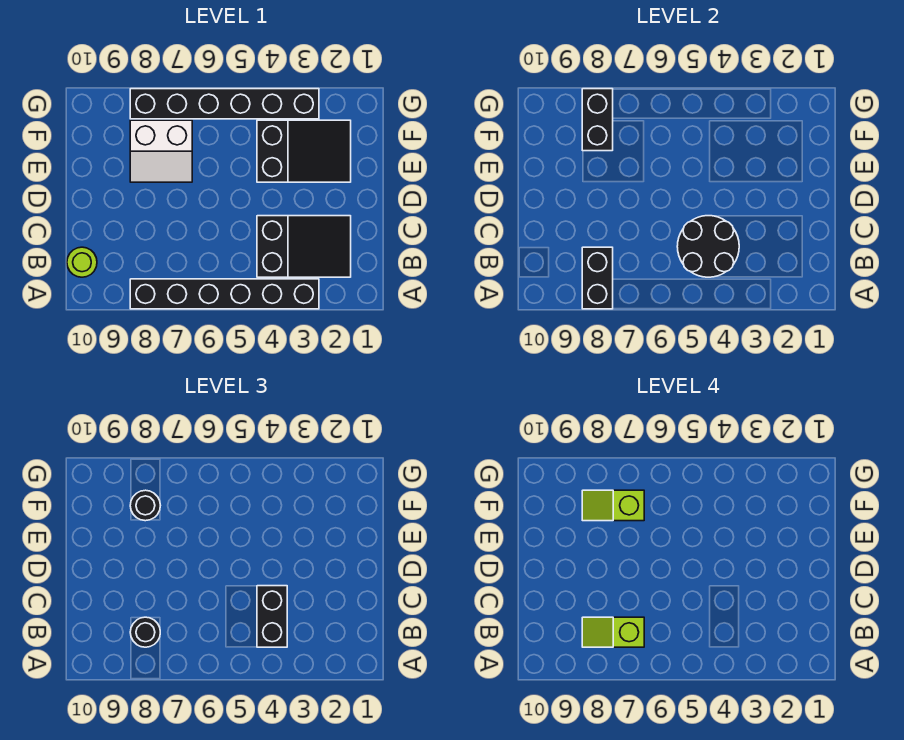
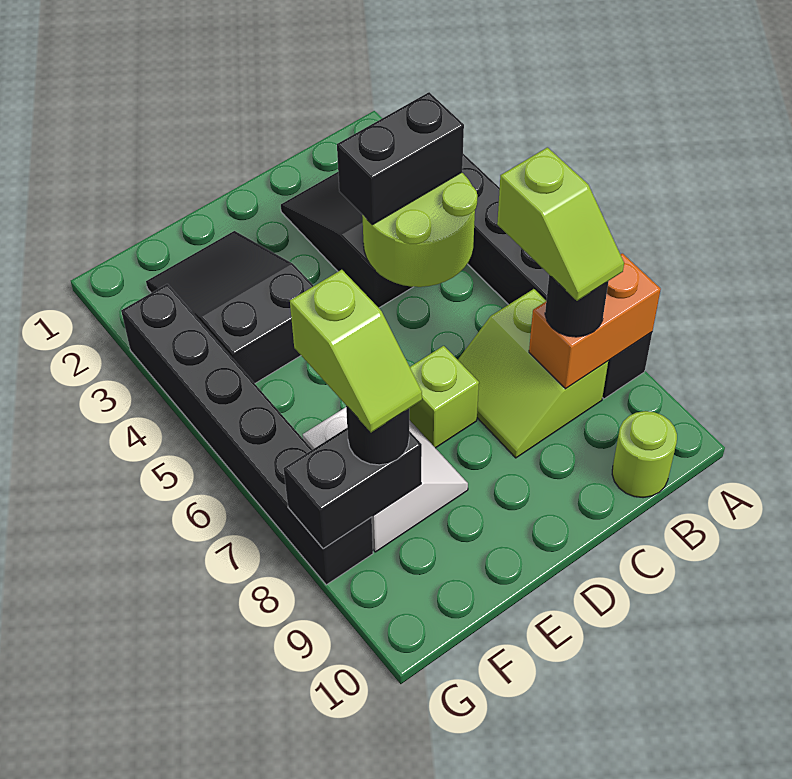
black brick A8:B8 level 2 -> orange brick A8:B8 level 2
black round brick B4:C5 level 2 -> lime round brick B4:C5 level 2
none -> lime slope B7:C8 level 1 top B
none -> lime brick D7 level 1

